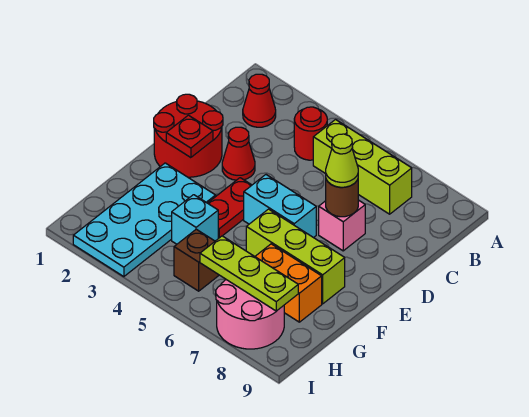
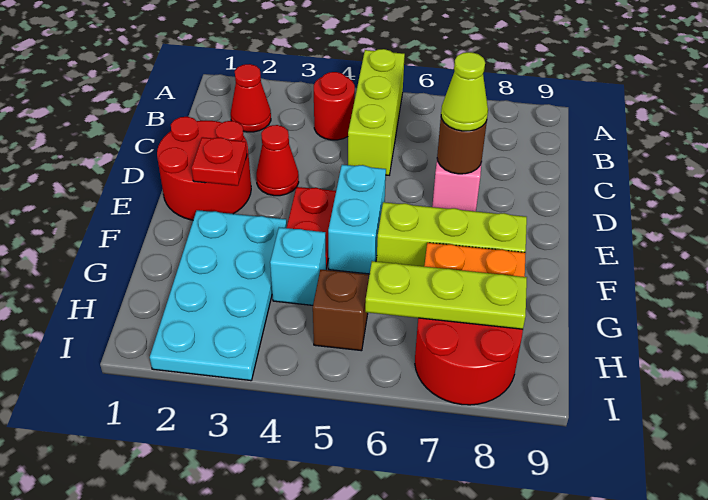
lime brick B5:B7 level 1 -> lime brick A5:C5 level 1
cyan brick E5:E6 level 1 -> cyan brick E5:F5 level 1
pink round brick H7:I8 level 1 -> red round brick H7:I8 level 1

